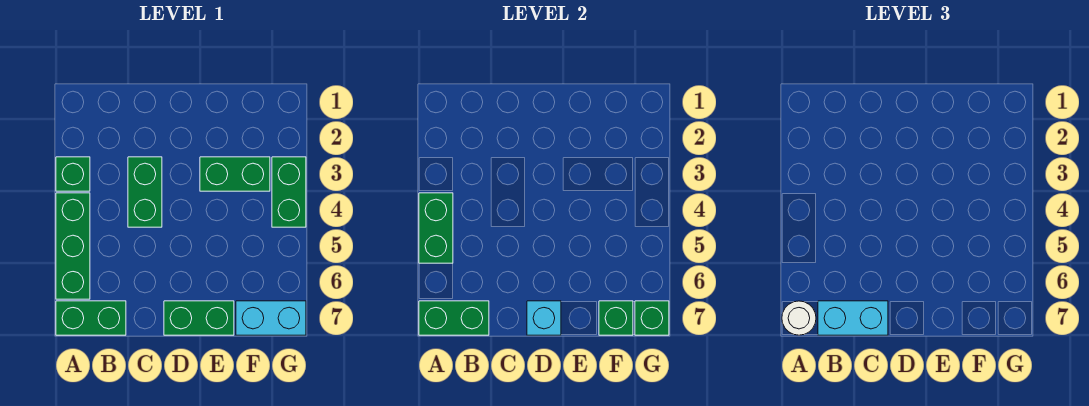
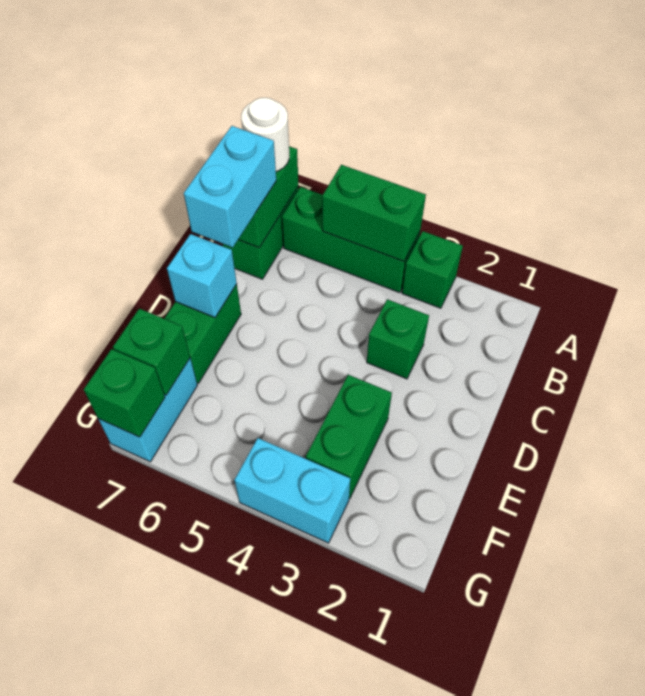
green brick C3:C4 level 1 -> green brick C3 level 1
green brick G3:G4 level 1 -> cyan brick G3:G4 level 1

